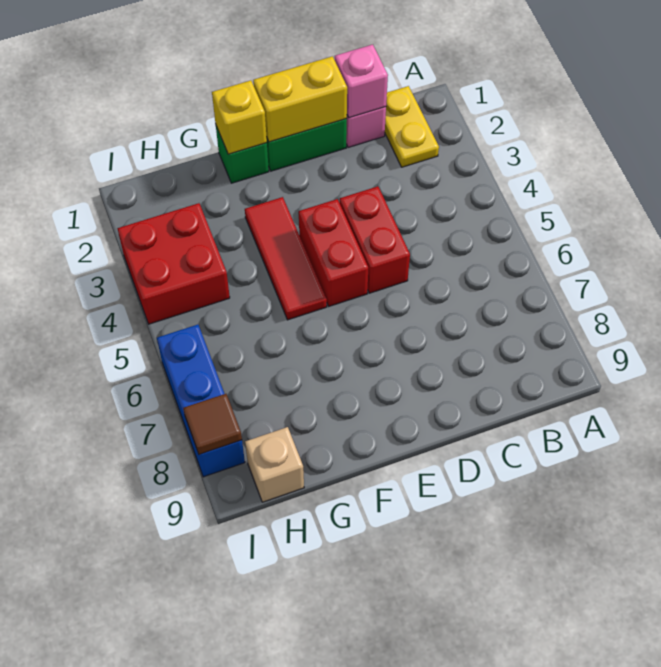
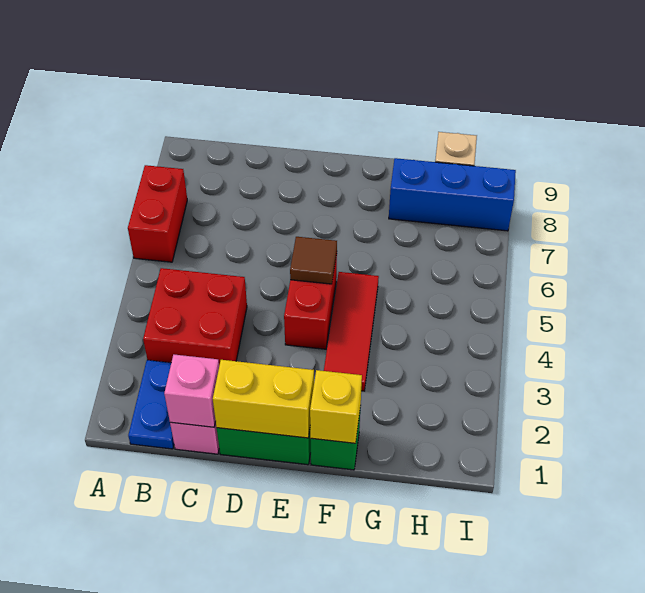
yellow plate B1:B2 level 1 -> blue plate B1:B2 level 1
red brick D4:D5 level 1 -> red brick A6:A7 level 1
red brick H3:I4 level 1 -> red brick B3:C4 level 1
blue brick I6:I8 level 1 -> blue brick G8:I8 level 1
brown tile I8 level 2 -> brown tile E5 level 2

